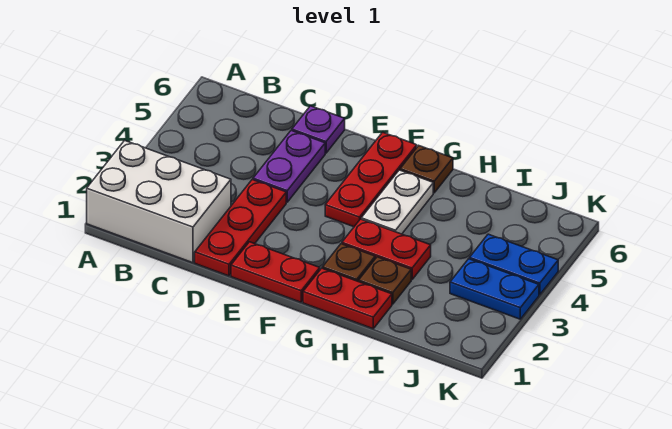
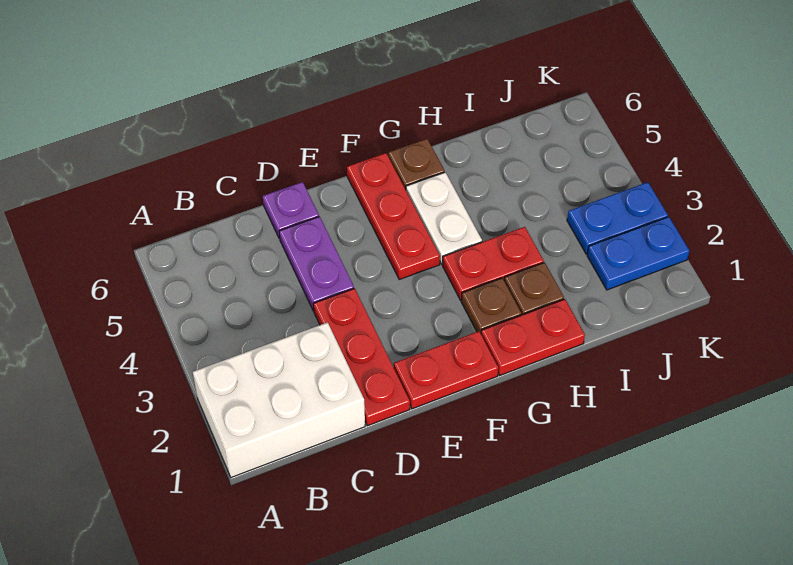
blue plate J4:K4 level 1 -> blue plate J2:K2 level 1

